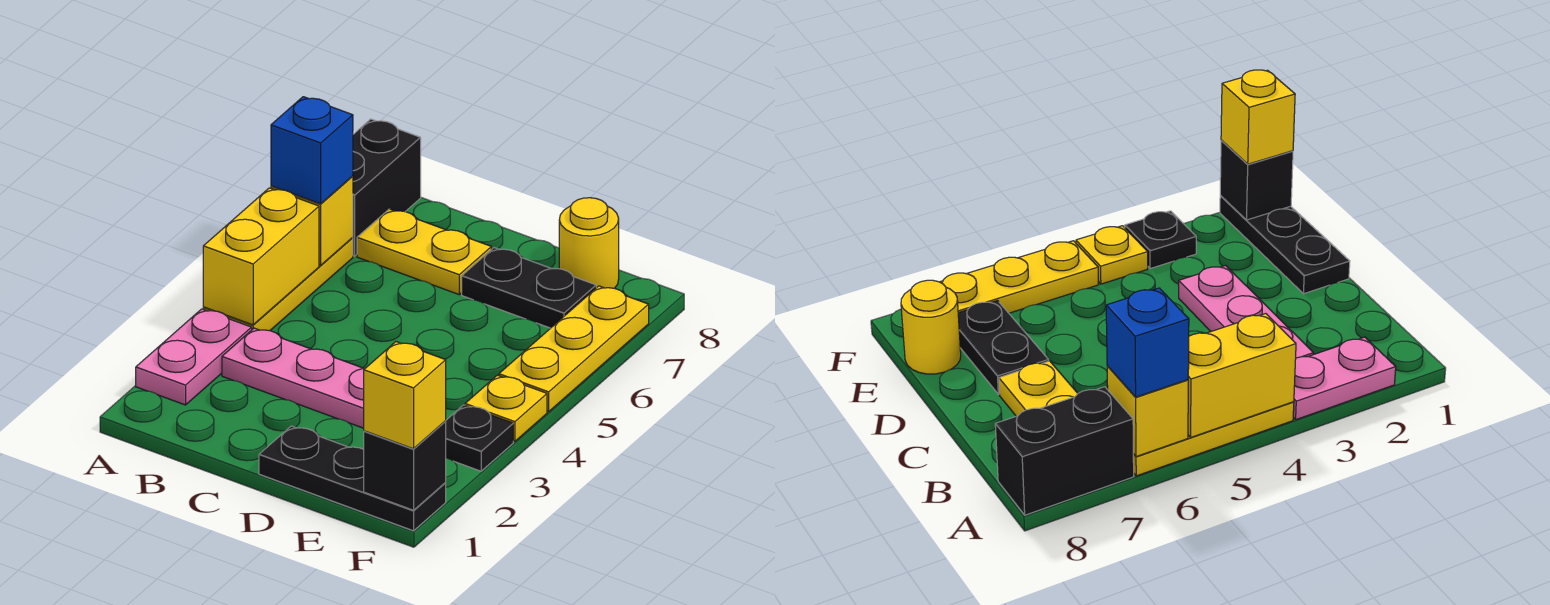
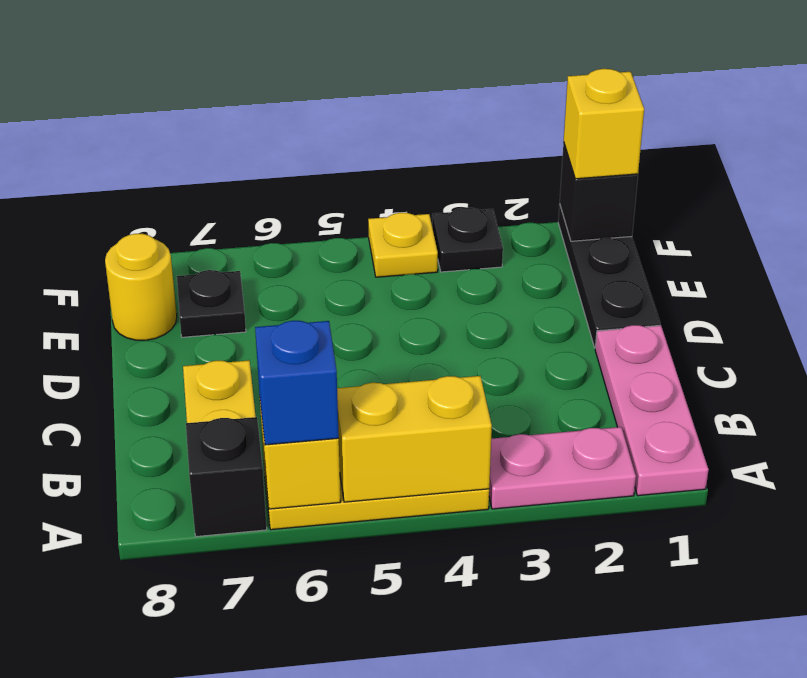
black brick A7:A8 level 1 -> black brick A7 level 1
pink plate B3:D3 level 1 -> pink plate A1:C1 level 1
black plate D7:E7 level 1 -> black plate E7 level 1
yellow plate F5:F7 level 1 -> none

